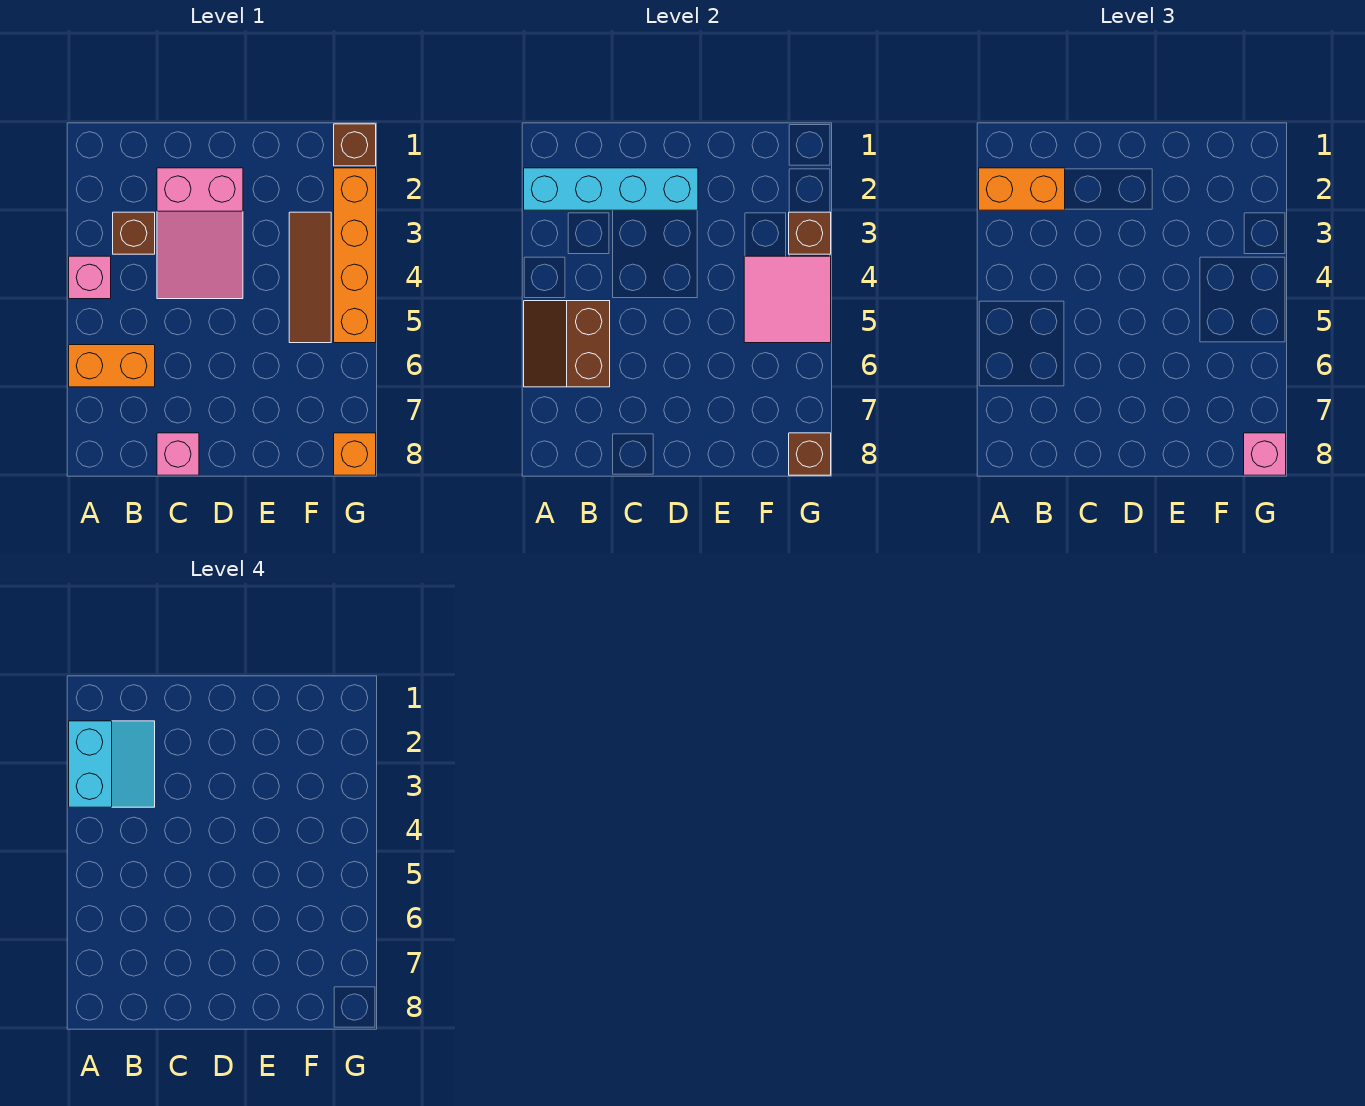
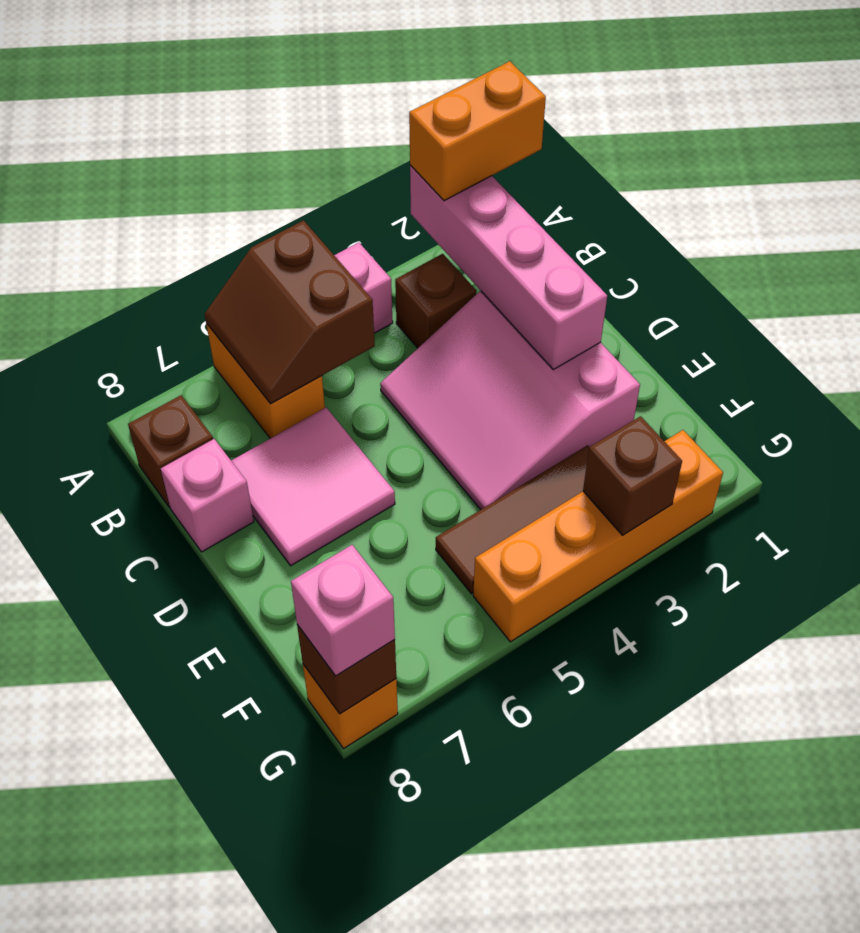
cyan brick A2:D2 level 2 -> pink brick A2:D2 level 2
orange brick A2:B2 level 3 -> orange brick A1:A2 level 3
cyan slope A2:B3 level 4 top A -> none
brown slope A5:B6 level 2 top B -> brown slope A5:B6 level 2 top 5
pink slope C2:D4 level 1 top 2 -> pink slope C2:E4 level 1 top 2
pink tile F4:G5 level 2 -> pink tile C6:D7 level 1
brown brick G1 level 1 -> brown brick B8 level 1

